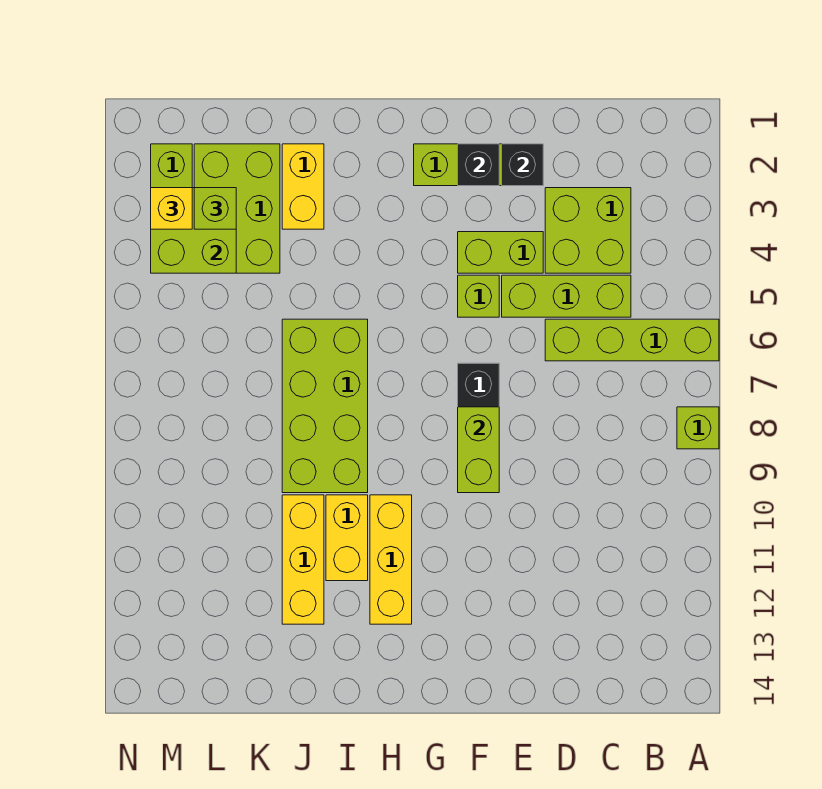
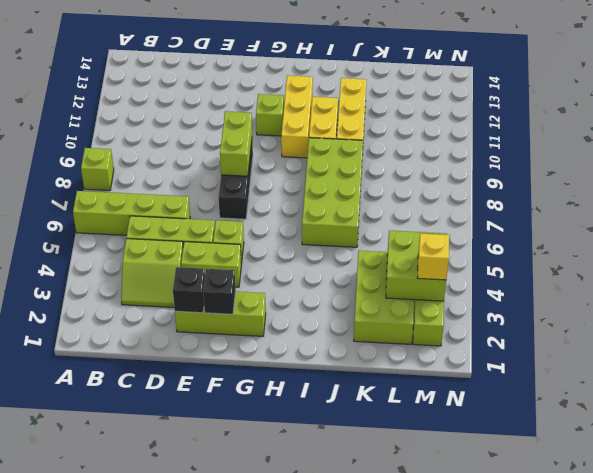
lime brick C3:D4 level 1 -> lime slope C3:D4 level 1 top 4
yellow brick J2:J3 level 1 -> none
lime brick L3 level 3 -> lime brick G11 level 1

